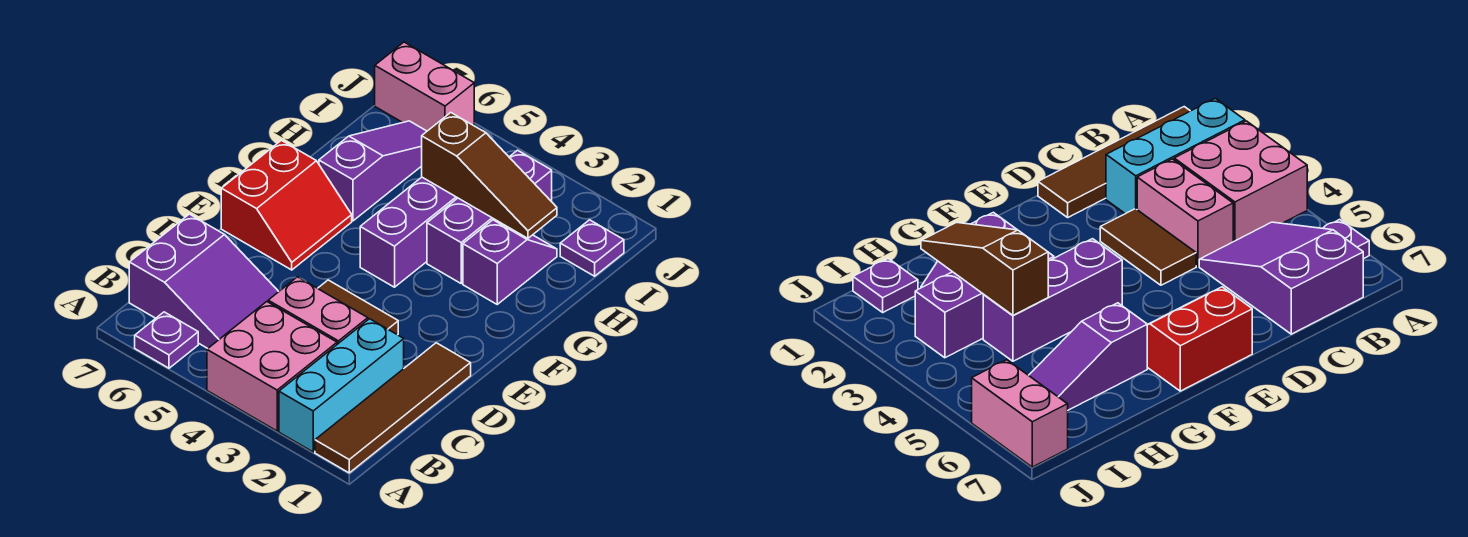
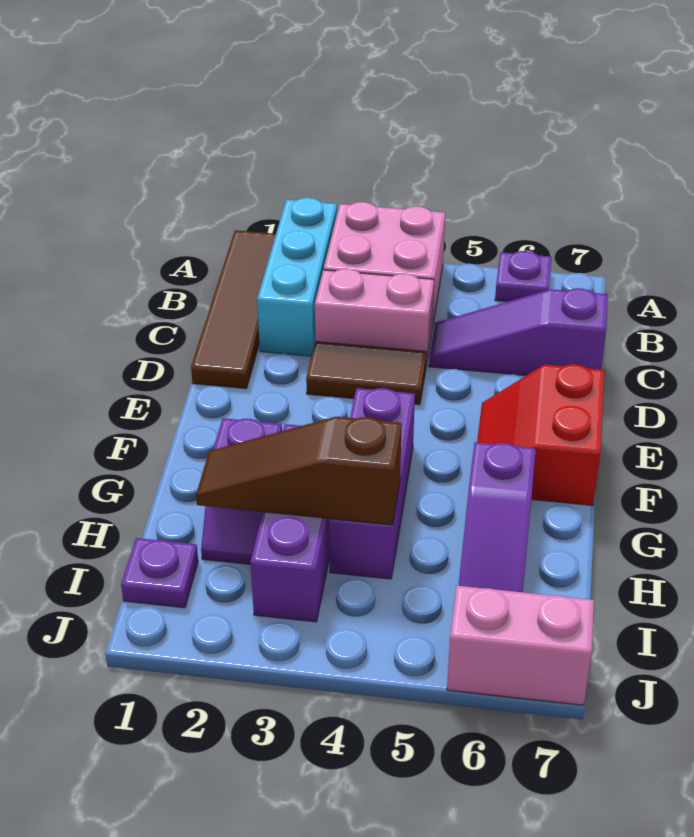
purple slope B5:C7 level 1 top 7 -> purple slope C5:C7 level 1 top 7

